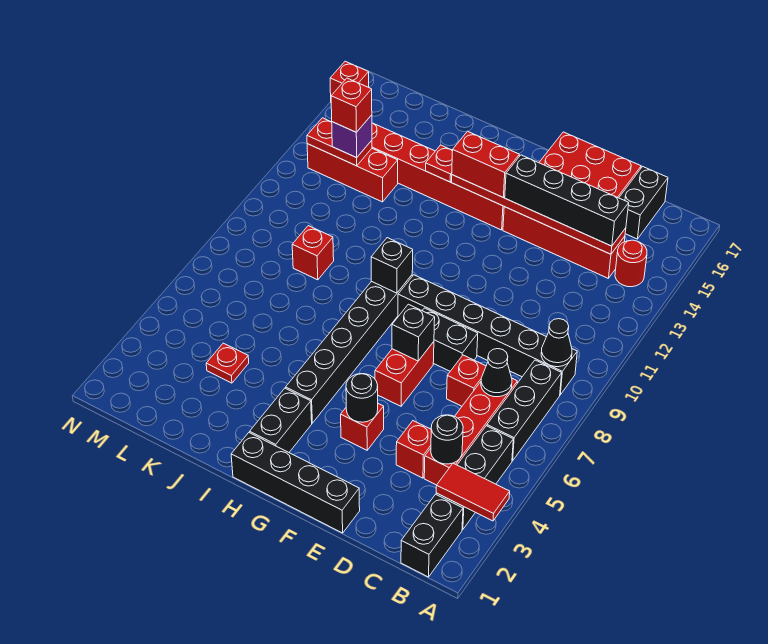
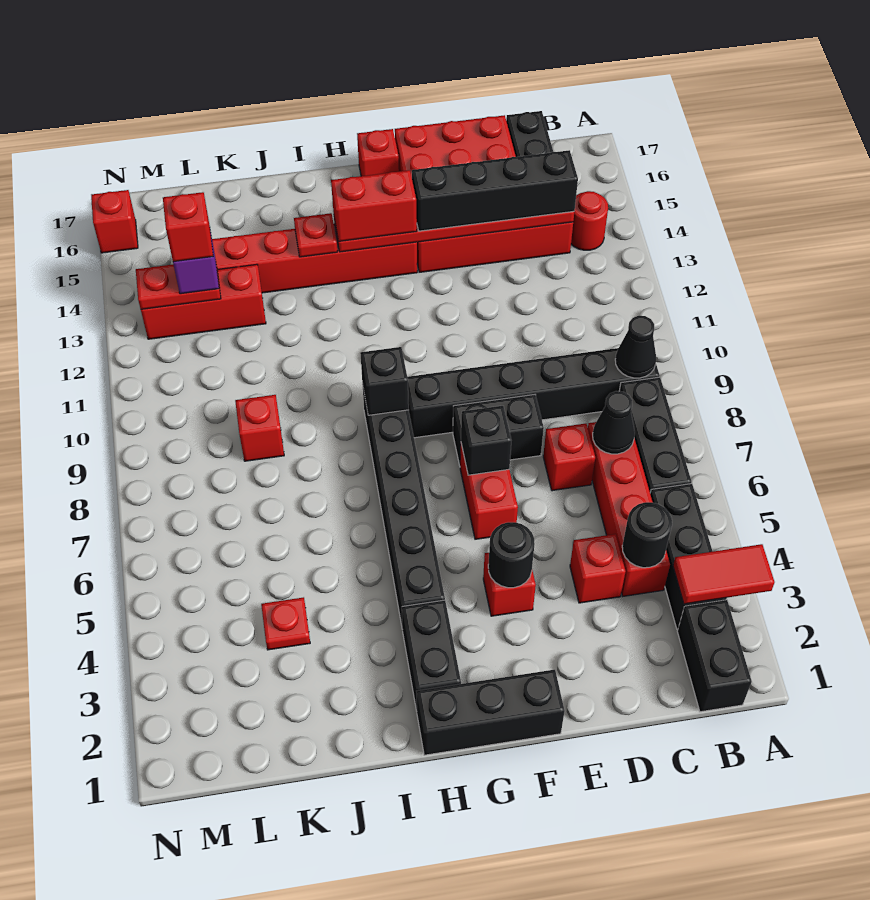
black brick E1:H1 level 1 -> black brick F1:H1 level 1
none -> red brick G17 level 1

